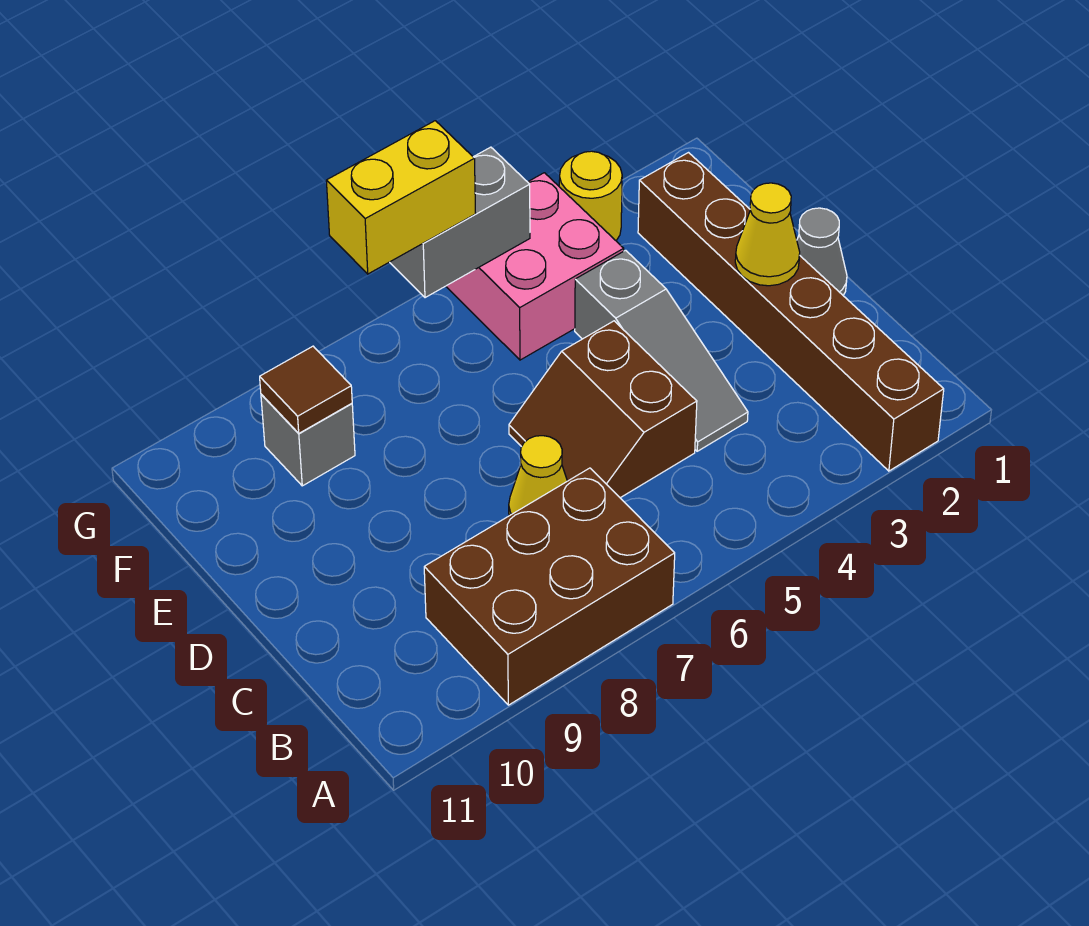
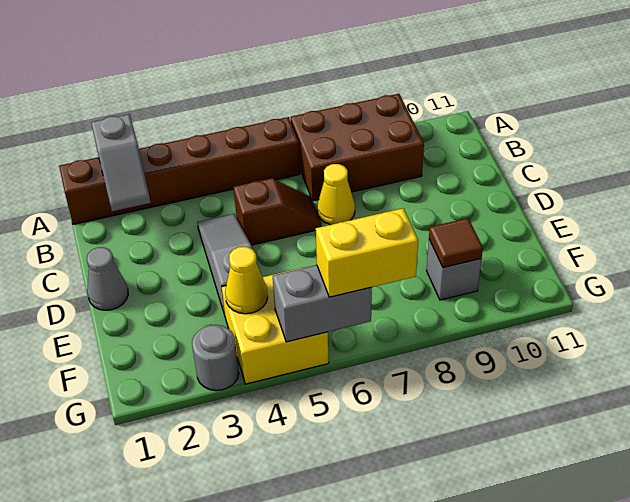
brown brick A2:F2 level 1 -> brown brick A1:A6 level 1
none -> grey slope A2:B2 level 2 top A
brown slope C5:D6 level 1 top 5 -> brown slope C5:C6 level 1 top 5
yellow cone D2 level 2 -> yellow cone F4 level 2
pink brick F4:G5 level 1 -> yellow brick F4:G5 level 1
yellow round brick G3 level 1 -> grey round brick G3 level 1

